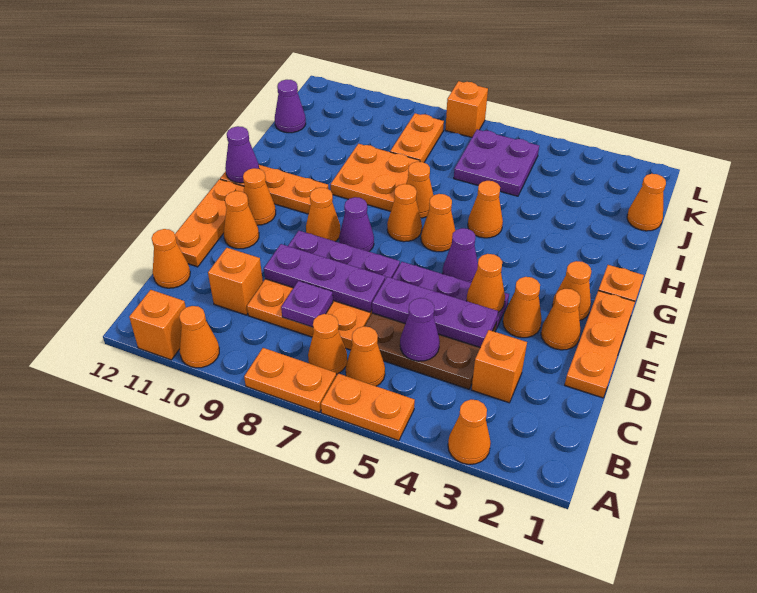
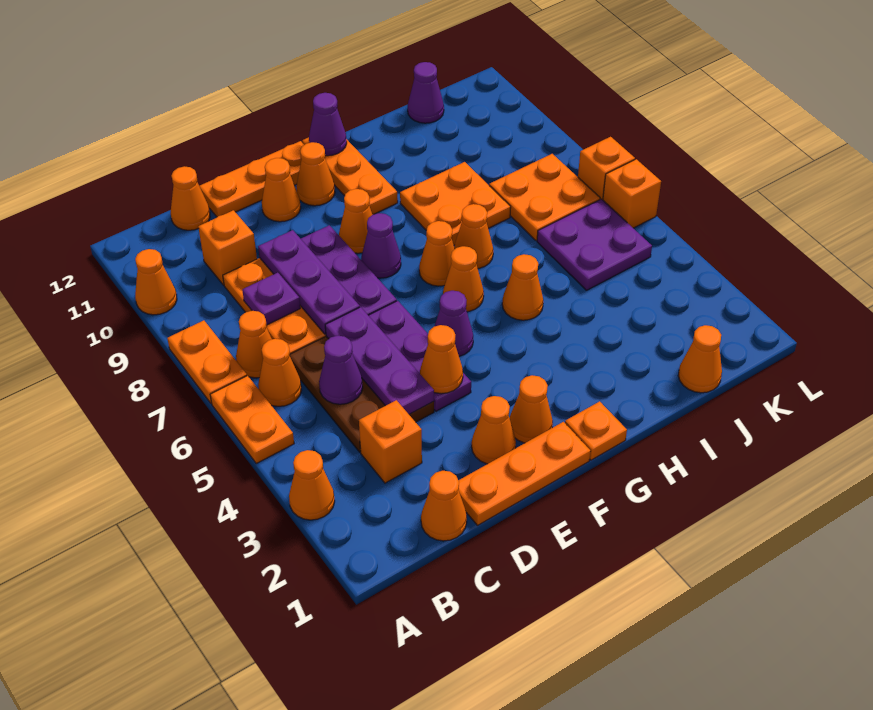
orange brick A11 level 1 -> orange brick L6 level 1
orange cone E3 level 1 -> orange cone C1 level 1
orange plate J8:K8 level 1 -> orange plate J7:K8 level 1

